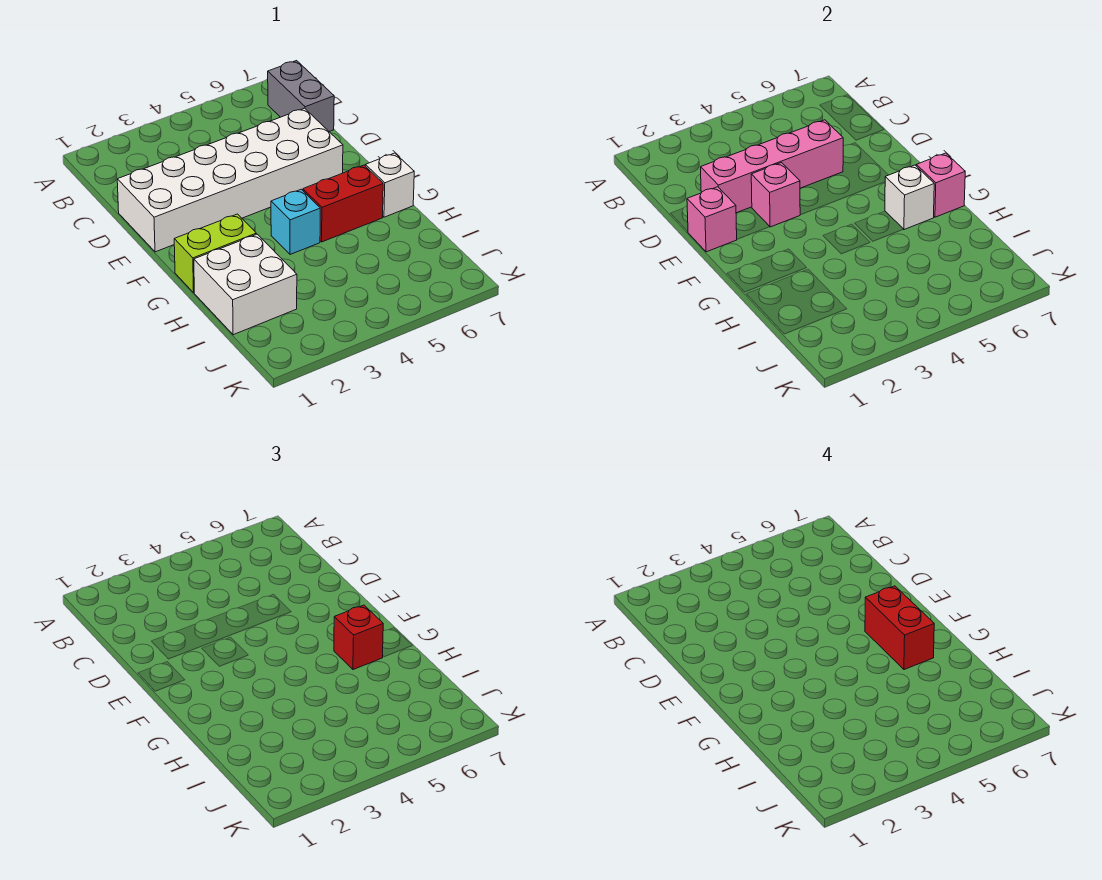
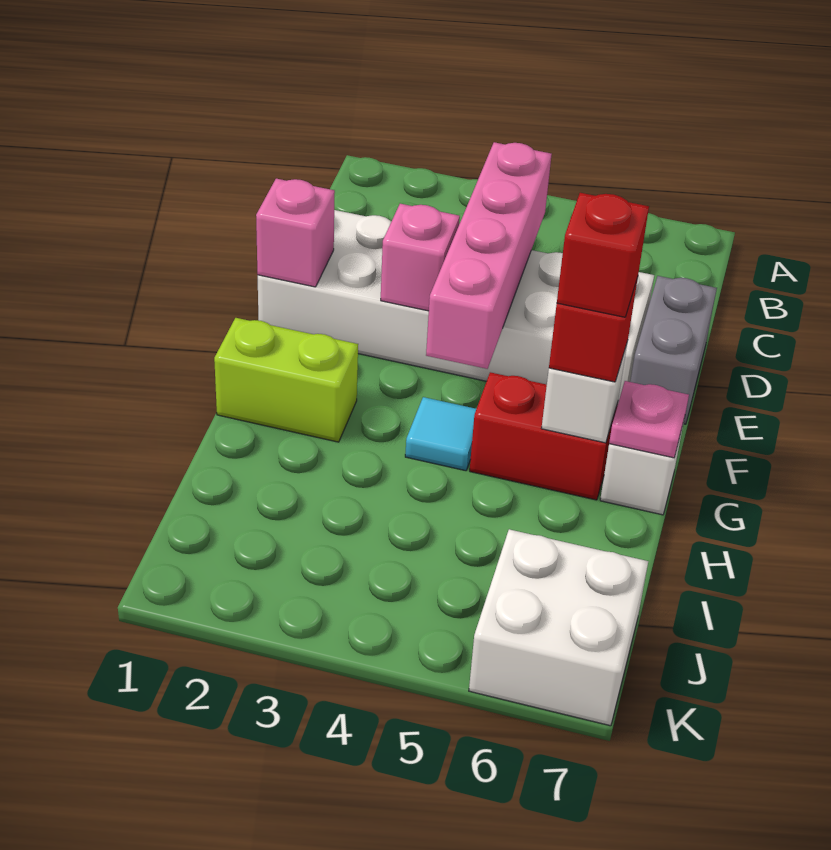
grey brick B7:C7 level 1 -> grey brick D7:E7 level 1
pink brick D2:D5 level 2 -> pink brick C4:F4 level 2
red brick F6:G6 level 4 -> red brick G6 level 4
cyan brick G4 level 1 -> cyan tile G4 level 1
pink brick G7 level 2 -> pink plate G7 level 2
white brick H1:I2 level 1 -> white brick J6:K7 level 1

